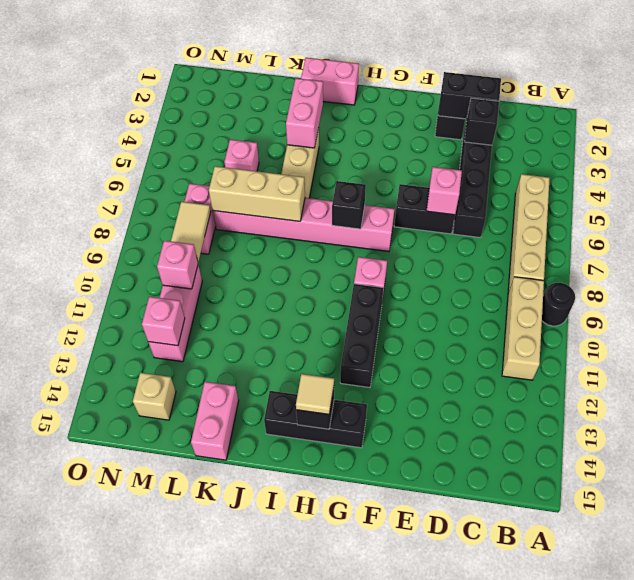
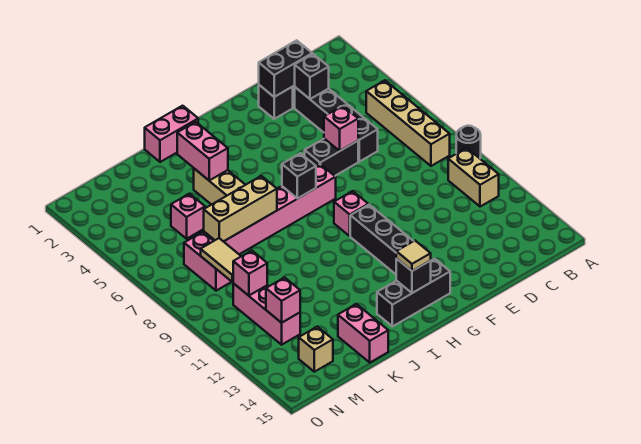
tan brick B9:B11 level 1 -> tan brick B10:B11 level 1

